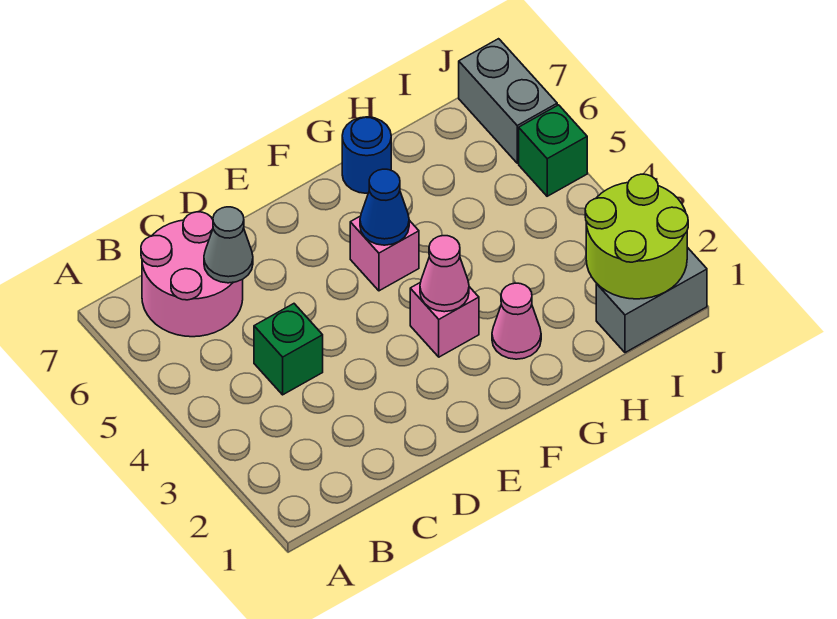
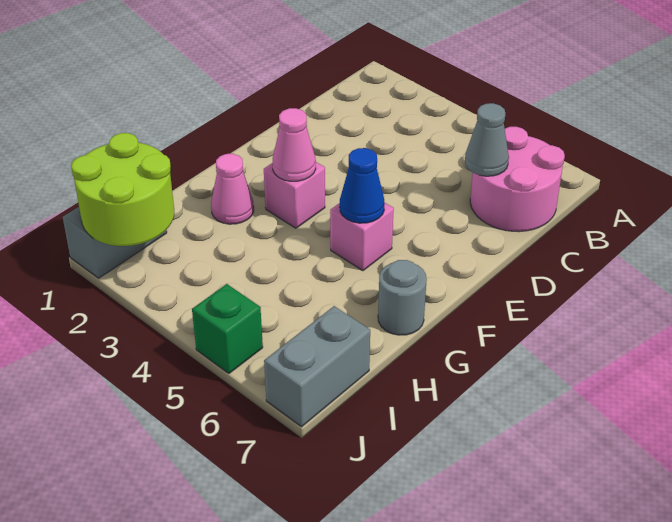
green brick C4 level 1 -> none
blue round brick G7 level 1 -> grey round brick G7 level 1
grey brick J6:J7 level 1 -> grey brick I7:J7 level 1

